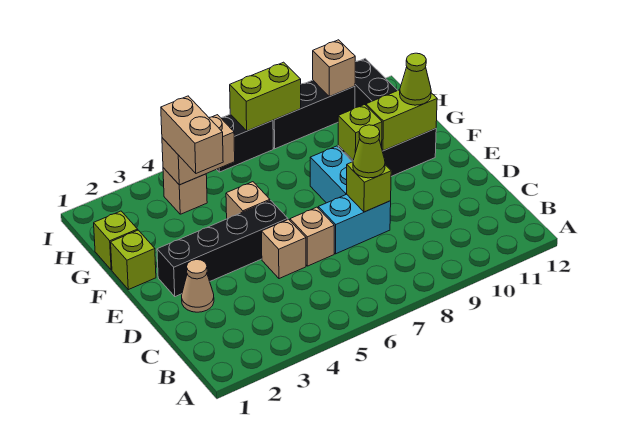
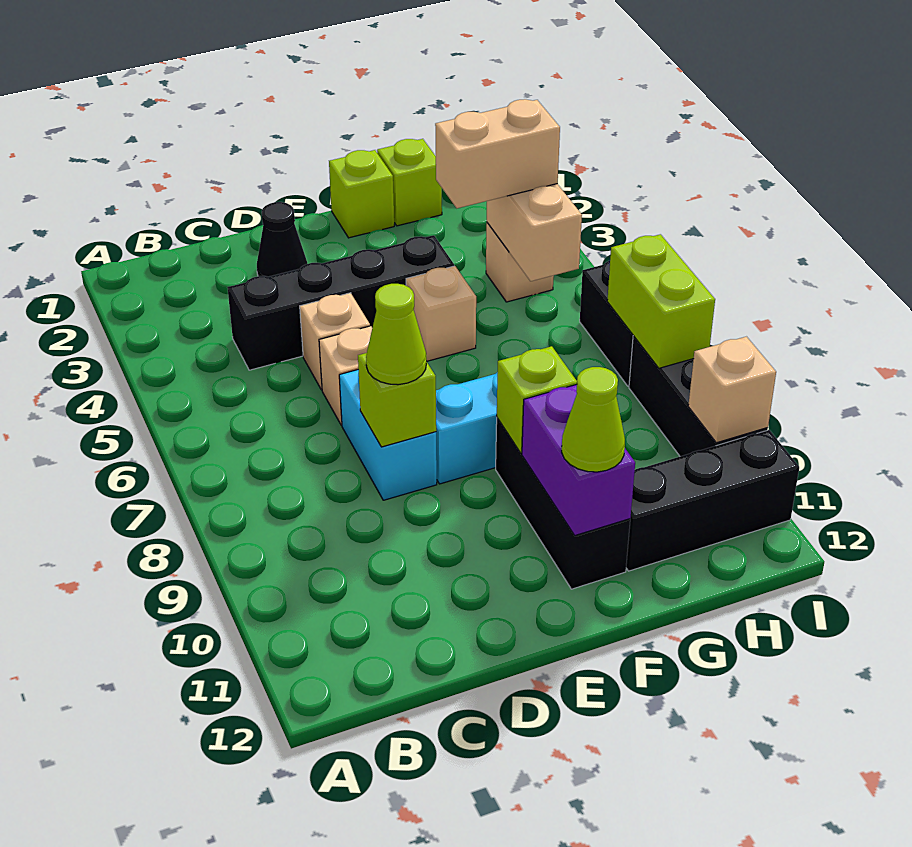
tan cone D2 level 1 -> black cone D2 level 1
black brick E2:E5 level 1 -> black brick C4:F4 level 1
lime brick F10:F11 level 2 -> purple brick F10:F11 level 2

